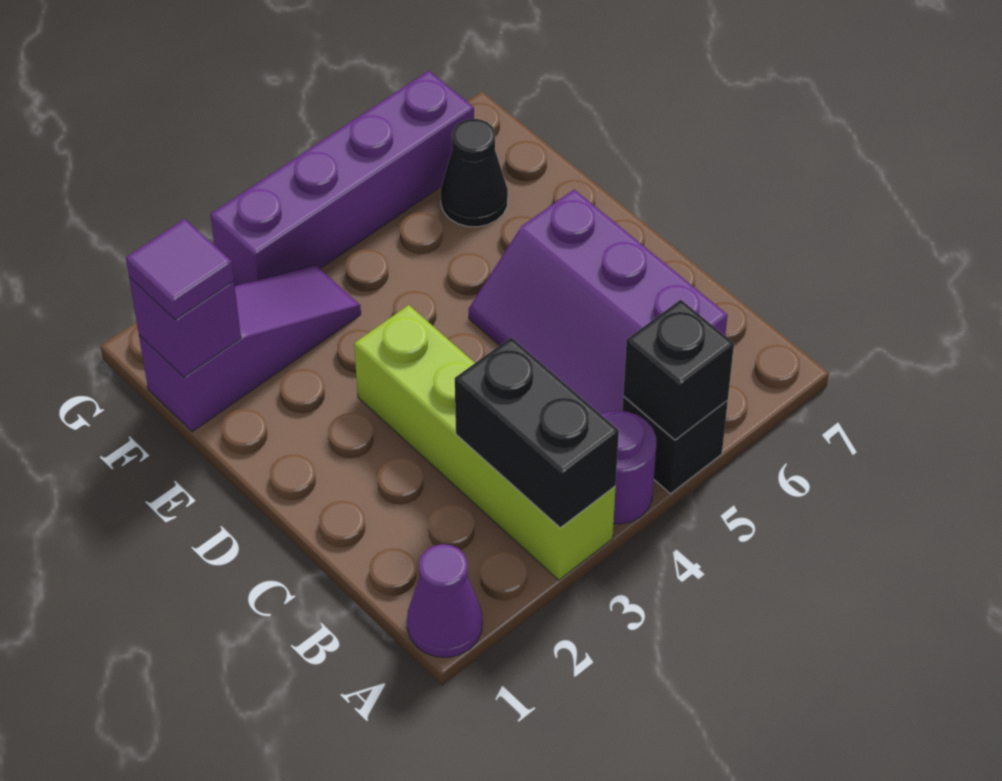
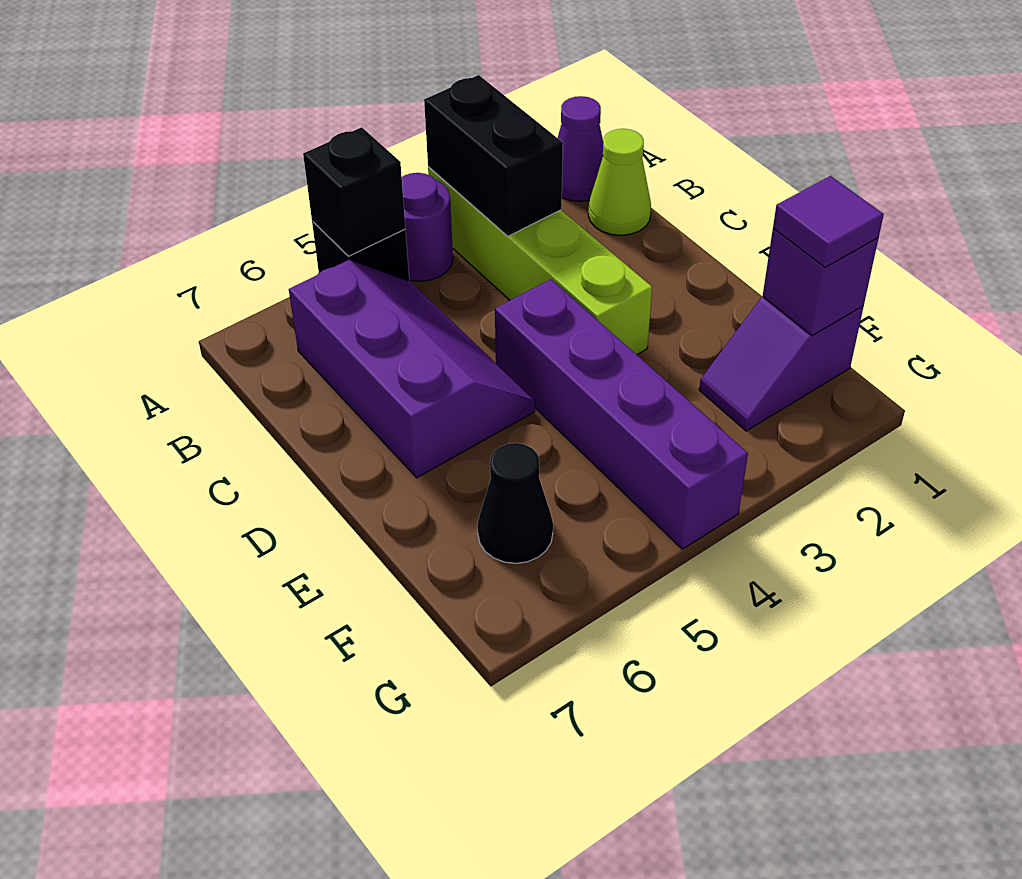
none -> lime cone B1 level 1
purple slope F1:F3 level 1 top 1 -> purple slope F1:F2 level 1 top 1
purple brick G3:G6 level 1 -> purple brick D4:G4 level 1

